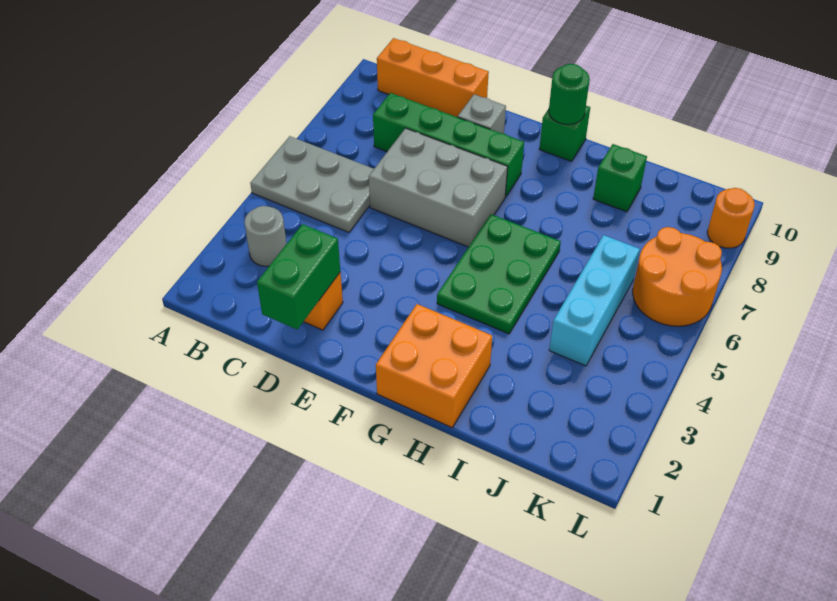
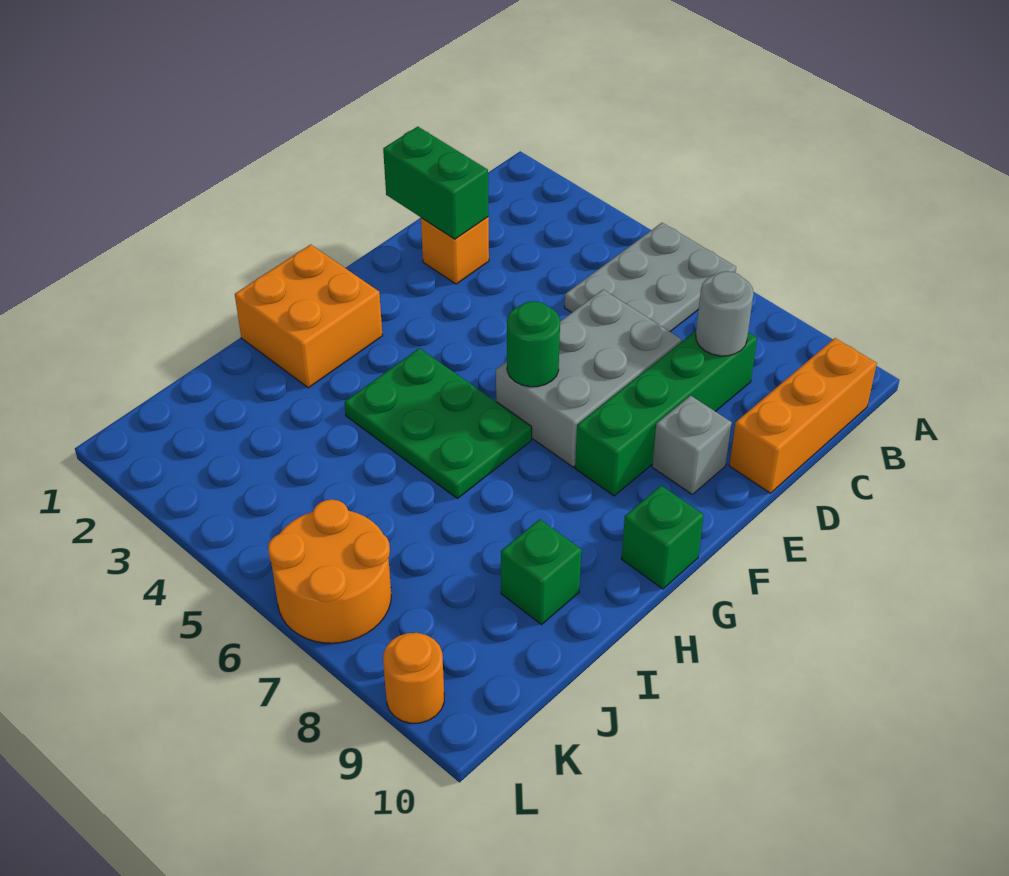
grey round brick B3 level 1 -> grey round brick C8 level 2
green round brick G10 level 2 -> green round brick F6 level 2
cyan brick J4:J6 level 1 -> none

